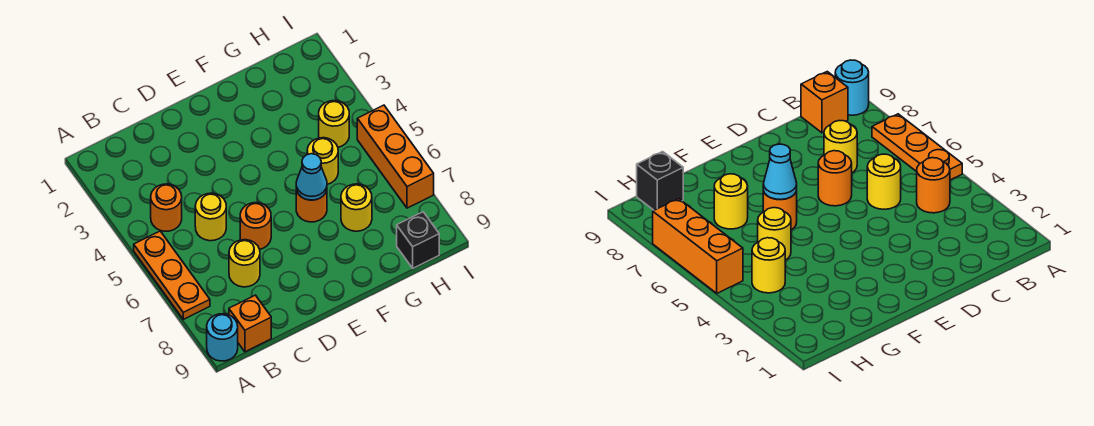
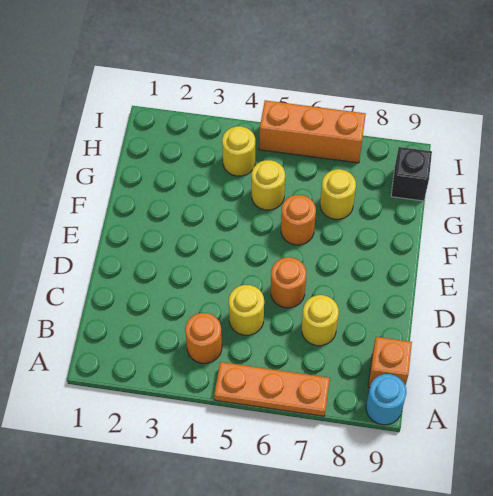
cyan cone F6 level 2 -> none

